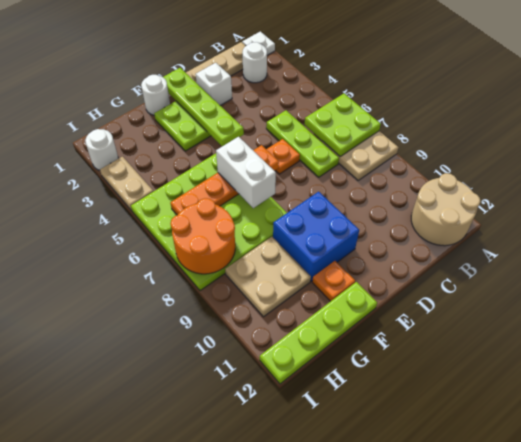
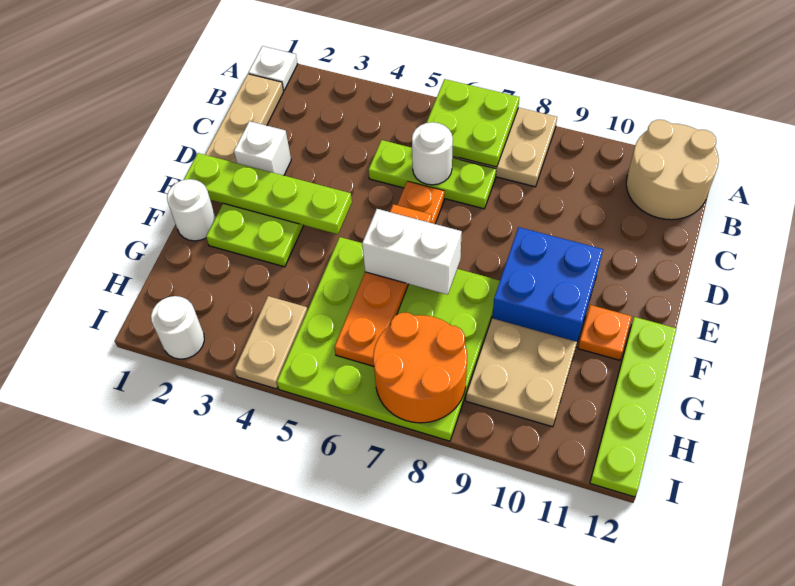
white round brick B2 level 1 -> white round brick C6 level 2
tan plate I3:I4 level 1 -> tan plate H4:I4 level 1

